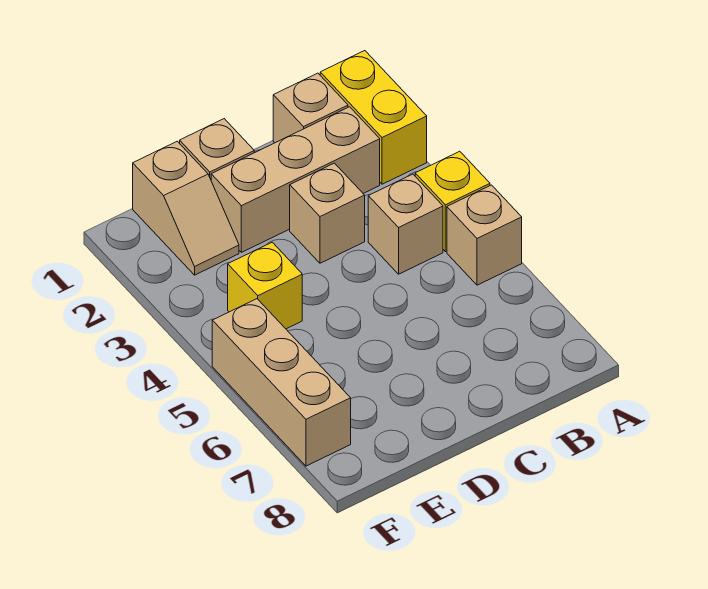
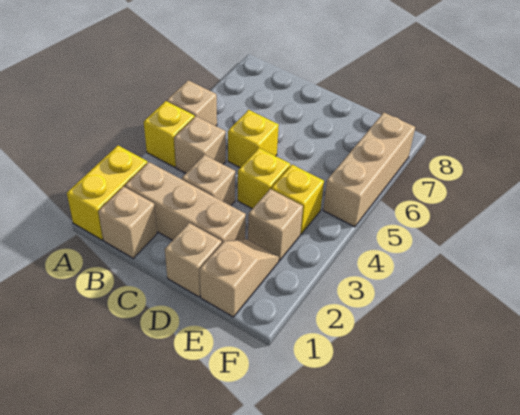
none -> yellow brick C5 level 1
none -> yellow brick D4 level 1
none -> tan brick E3 level 1

